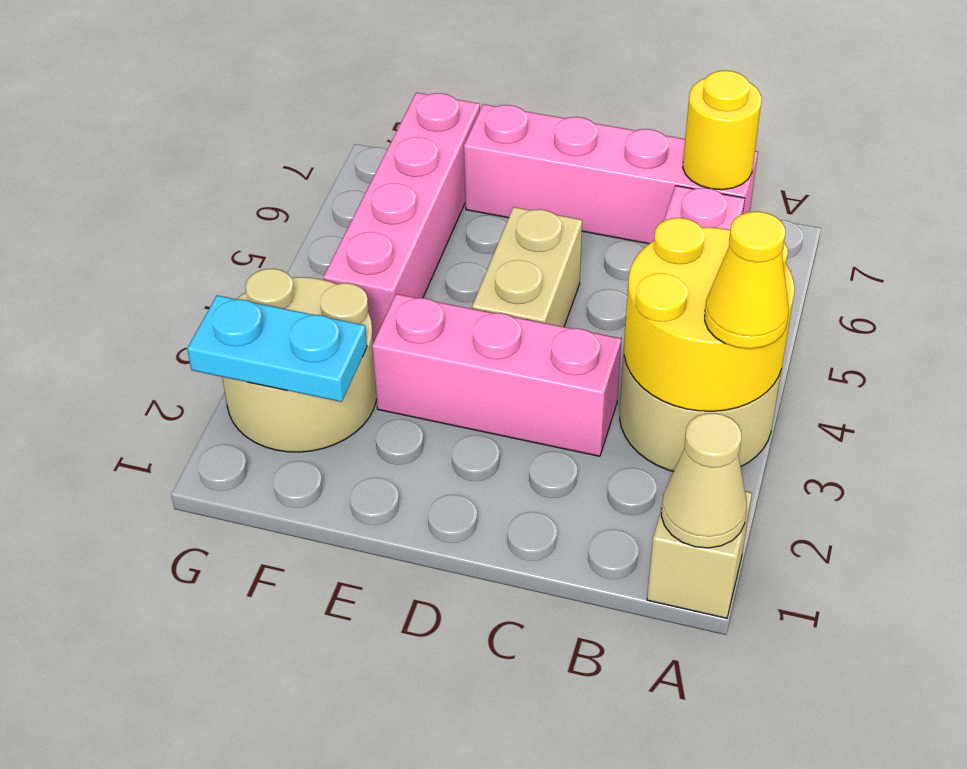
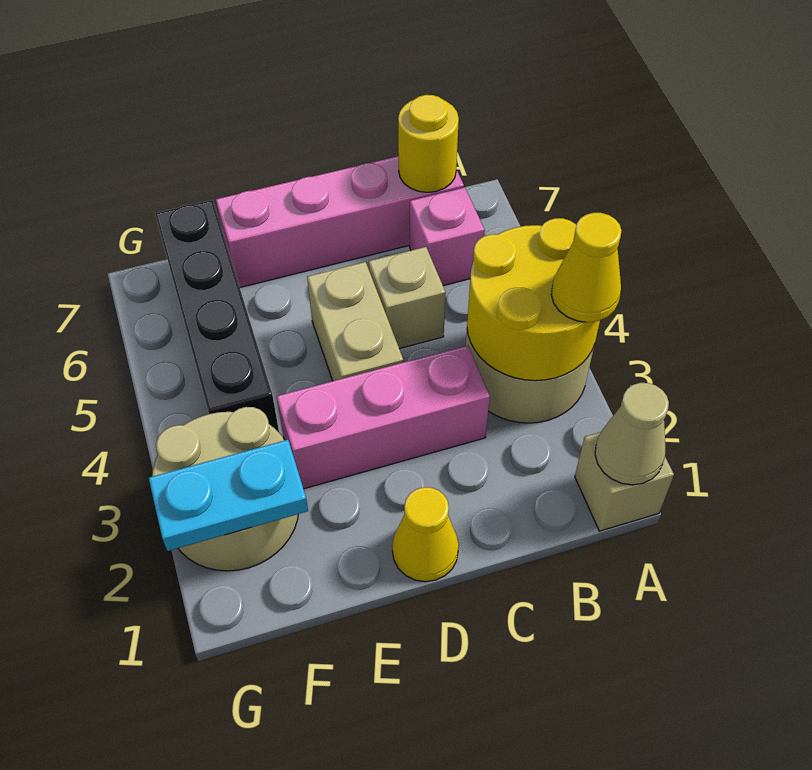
none -> tan brick C5 level 1
none -> yellow cone D1 level 1
pink brick F4:F7 level 1 -> black brick F4:F7 level 1

